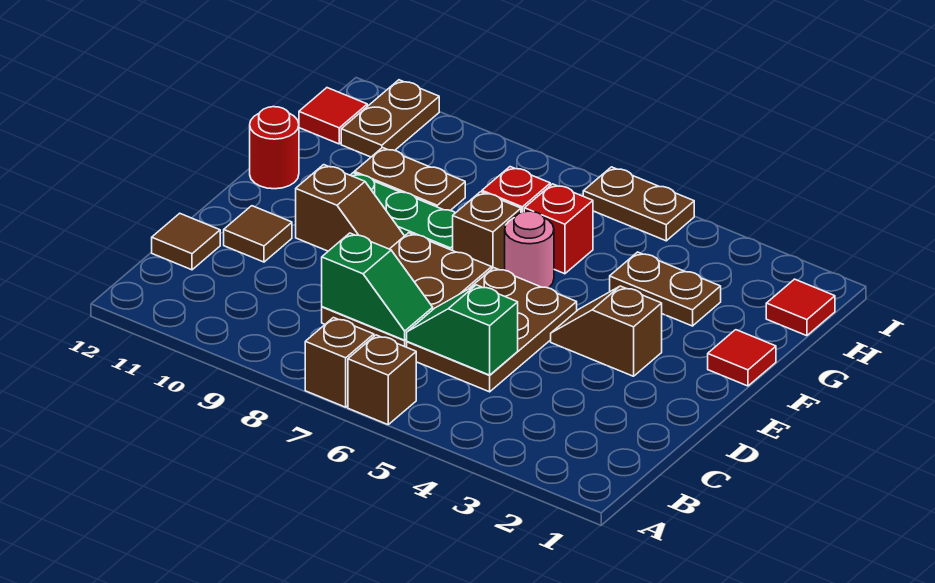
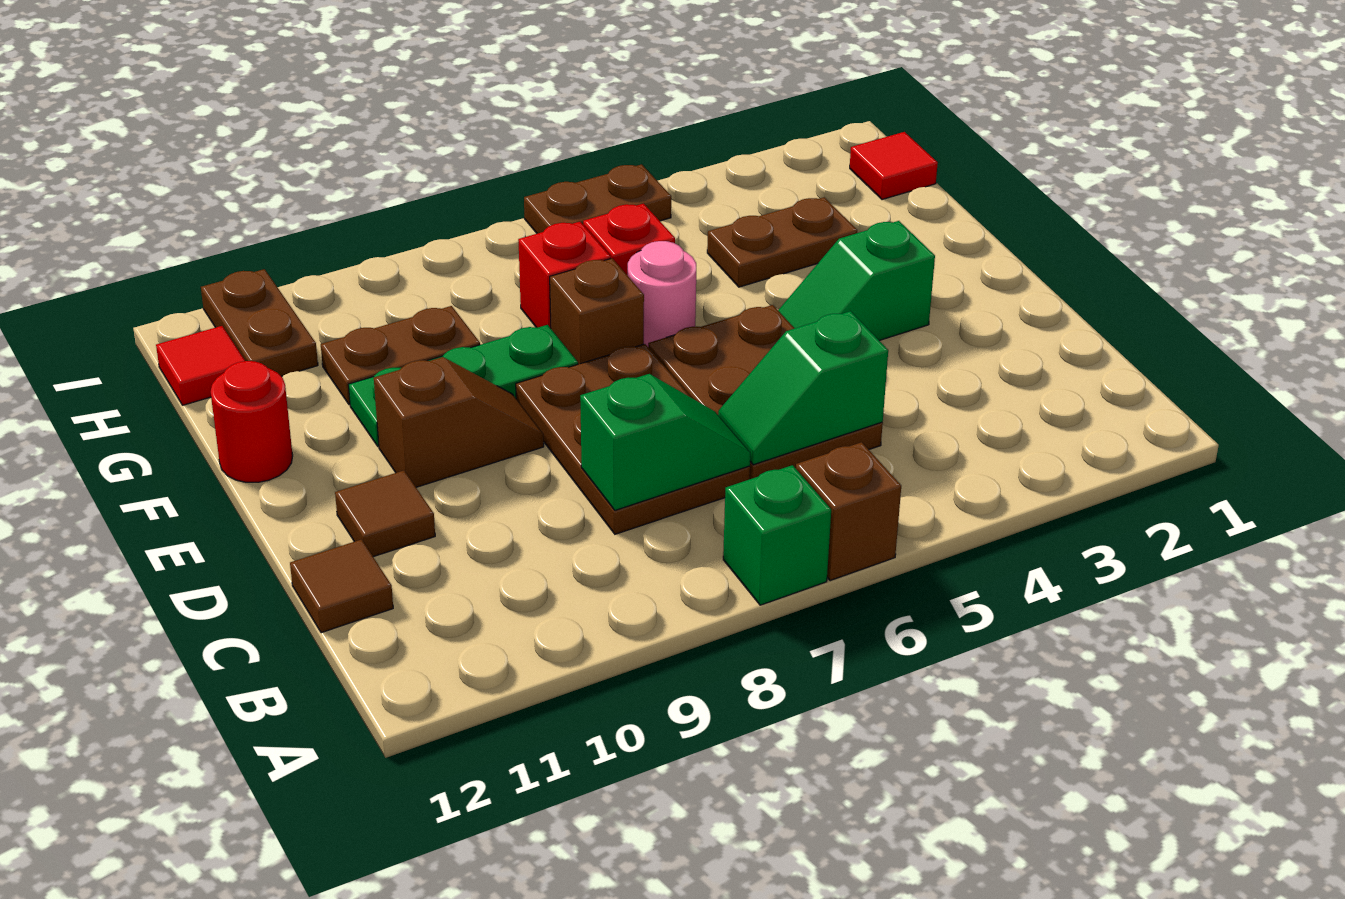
brown brick A7 level 1 -> green brick A7 level 1
brown slope E3:E4 level 1 top 3 -> green slope E3:E4 level 1 top 3
red tile F1 level 1 -> none

